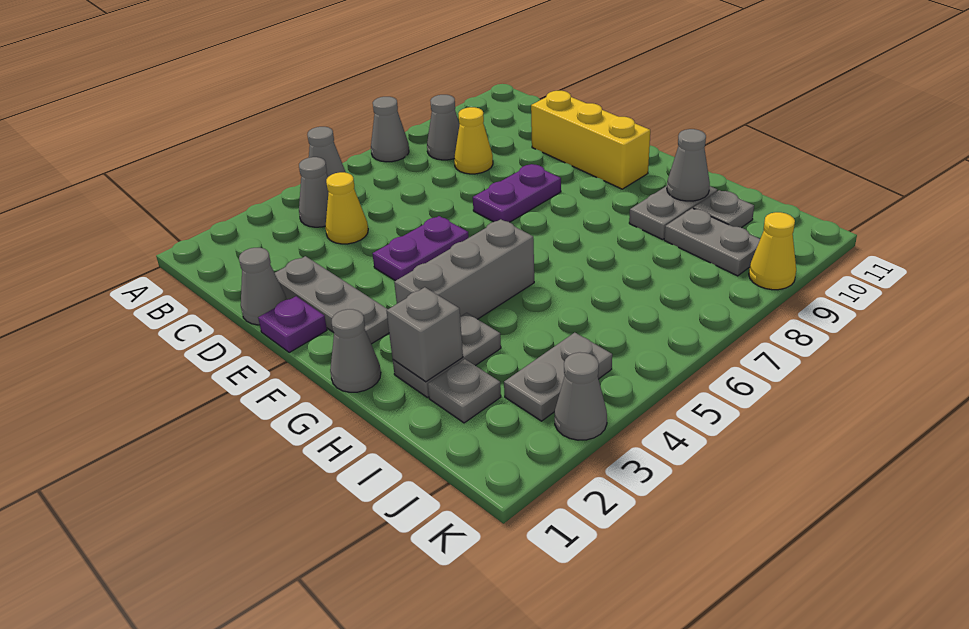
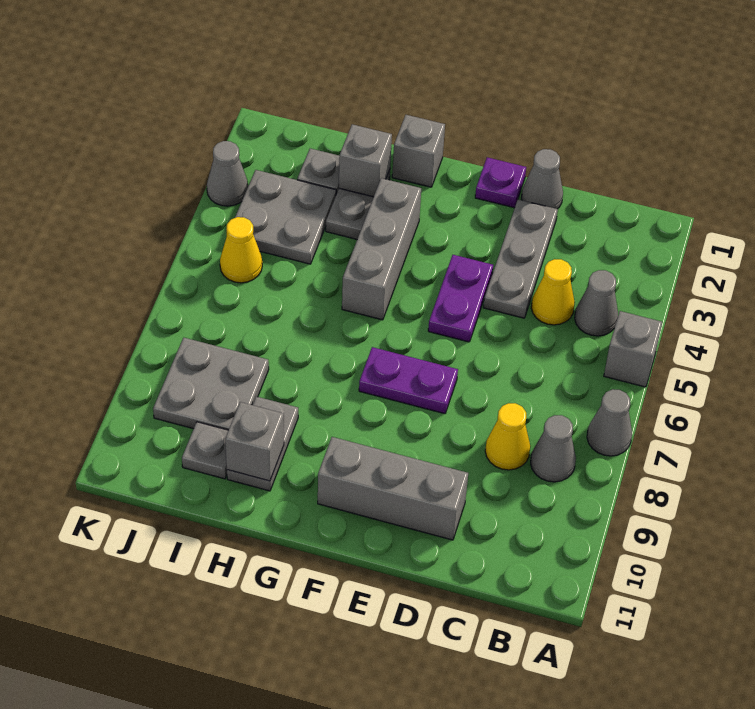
grey cone A5 level 1 -> grey brick A5 level 1
grey plate D2:F2 level 1 -> grey plate D2:D4 level 1
yellow brick D10:F10 level 1 -> grey brick D10:F10 level 1
purple plate E7:E8 level 1 -> purple plate E7:F7 level 1
grey cone G1 level 1 -> grey brick G1 level 1
grey cone H10 level 2 -> grey brick H10 level 2
grey plate I9:J9 level 1 -> grey plate I8:J9 level 1
grey plate J3:J4 level 1 -> grey plate I3:J4 level 1
yellow cone K9 level 1 -> yellow cone J5 level 1

